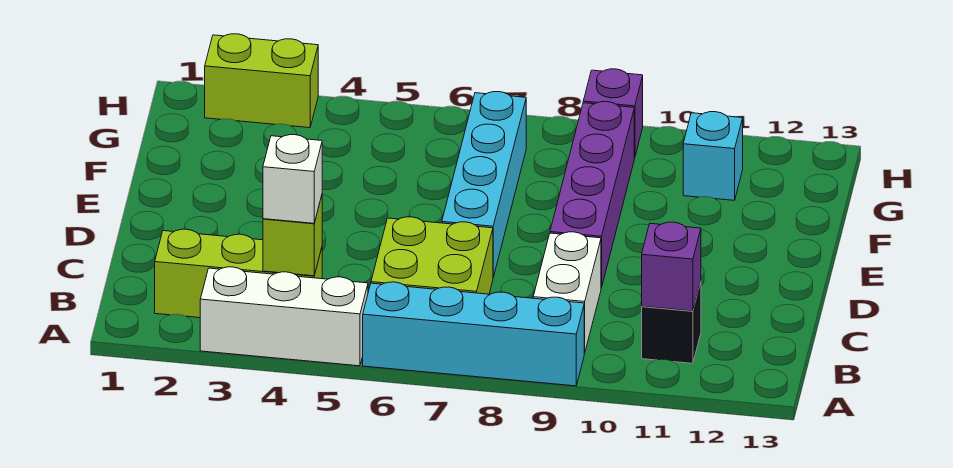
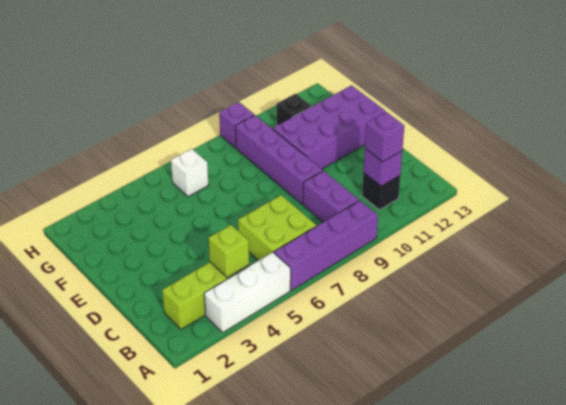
cyan brick A6:A9 level 1 -> purple brick A6:A9 level 1
white brick B4 level 3 -> white brick G6 level 1
white brick B9:C9 level 1 -> purple brick B9:C9 level 1
none -> purple brick B11 level 3
cyan brick D7:G7 level 1 -> none
none -> purple brick E10:F13 level 1
cyan brick G11 level 1 -> black brick G11 level 1
lime brick H2:H3 level 1 -> none

